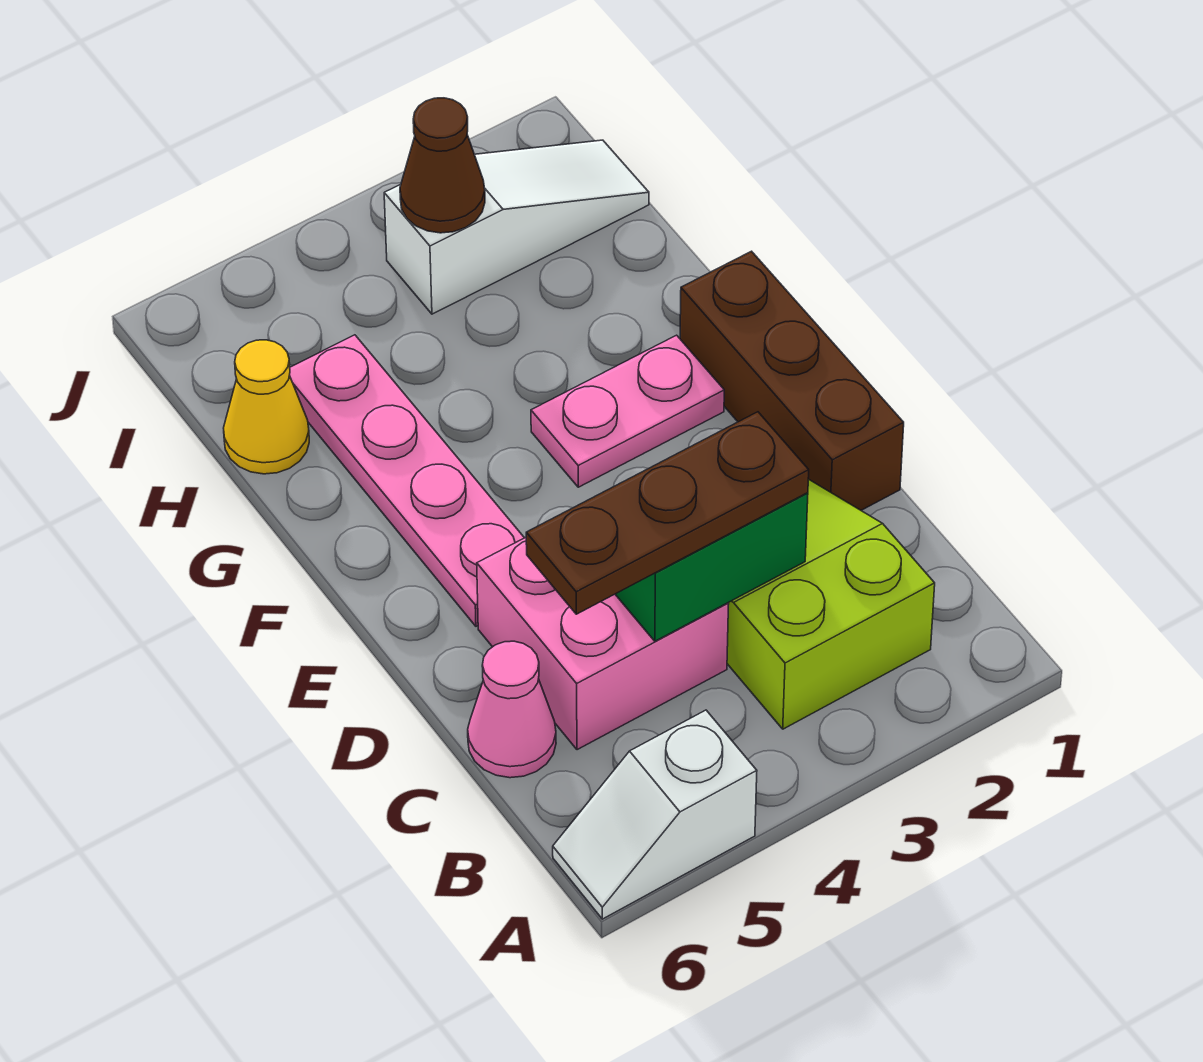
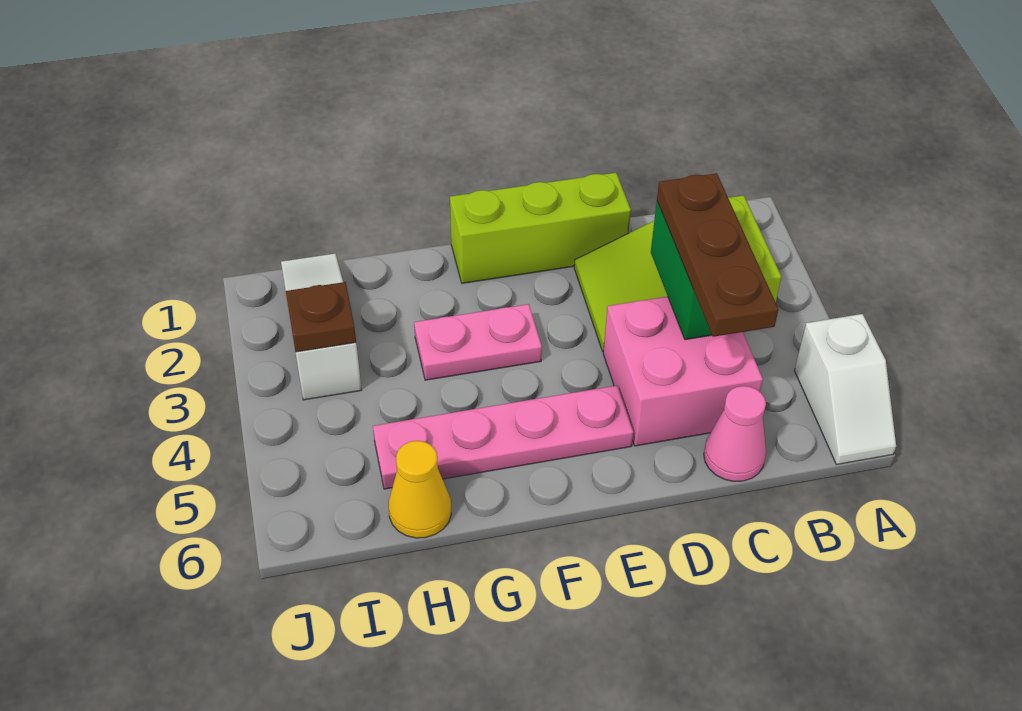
brown brick D1:F1 level 1 -> lime brick D1:F1 level 1
pink plate F2:F3 level 1 -> pink plate F3:G3 level 1
brown cone I3 level 2 -> brown plate I3 level 2

